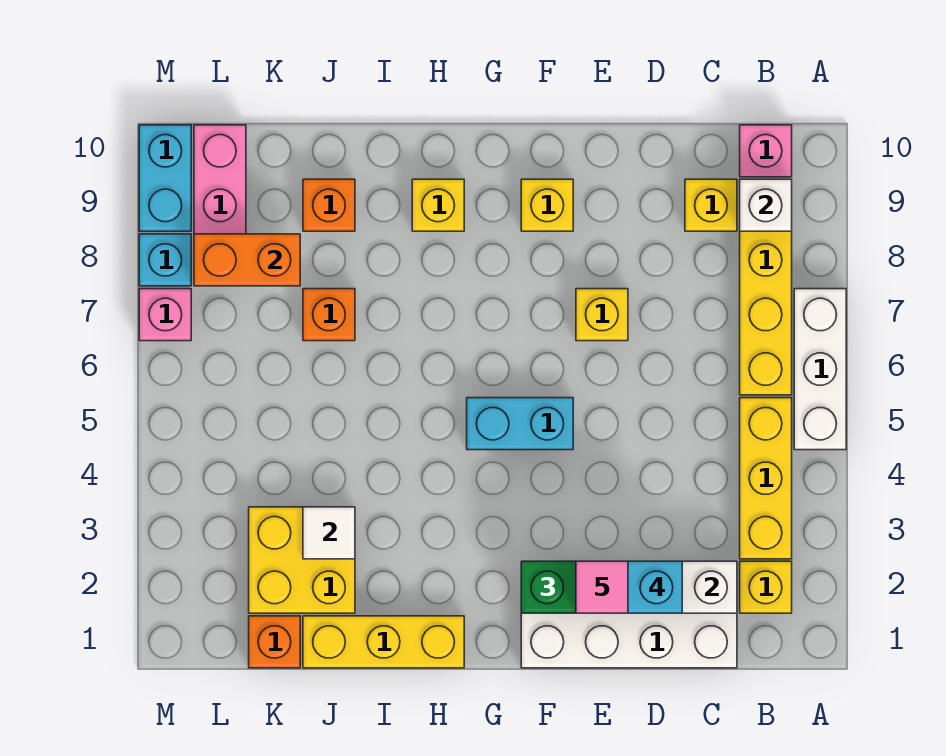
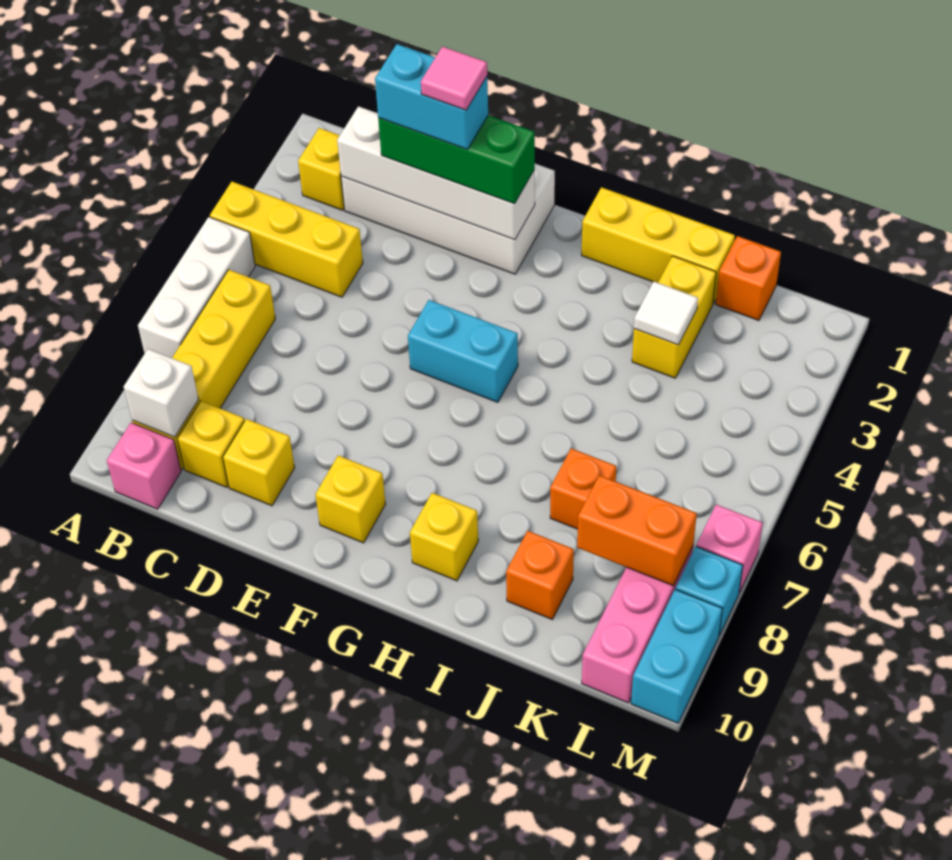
yellow brick B3:B5 level 1 -> yellow brick A4:C4 level 1
yellow brick E7 level 1 -> yellow brick D9 level 1
yellow brick J2:K3 level 1 -> yellow brick J2:J3 level 1

